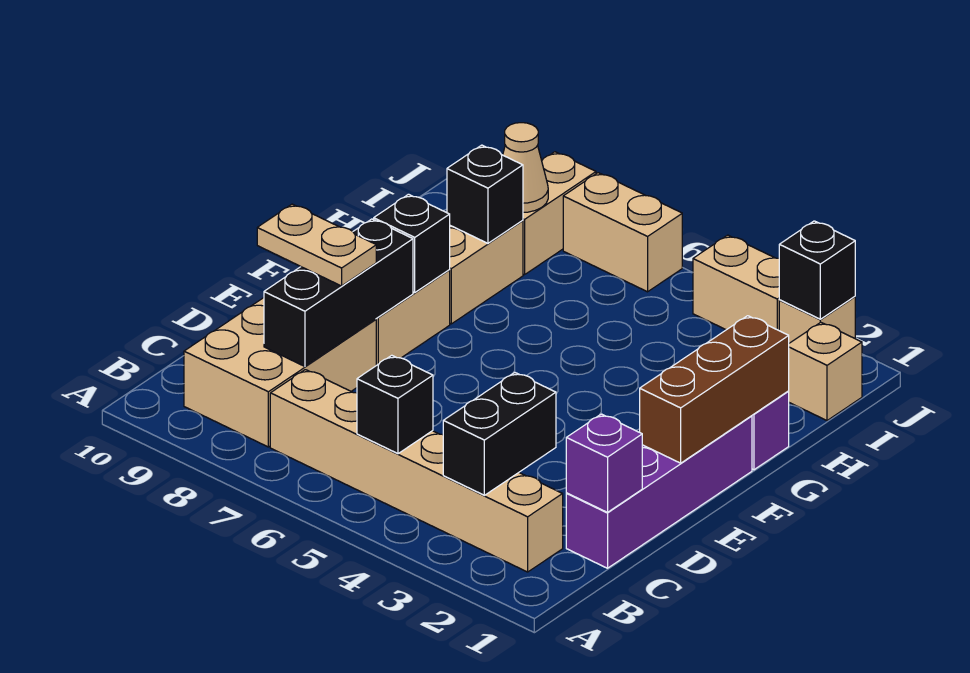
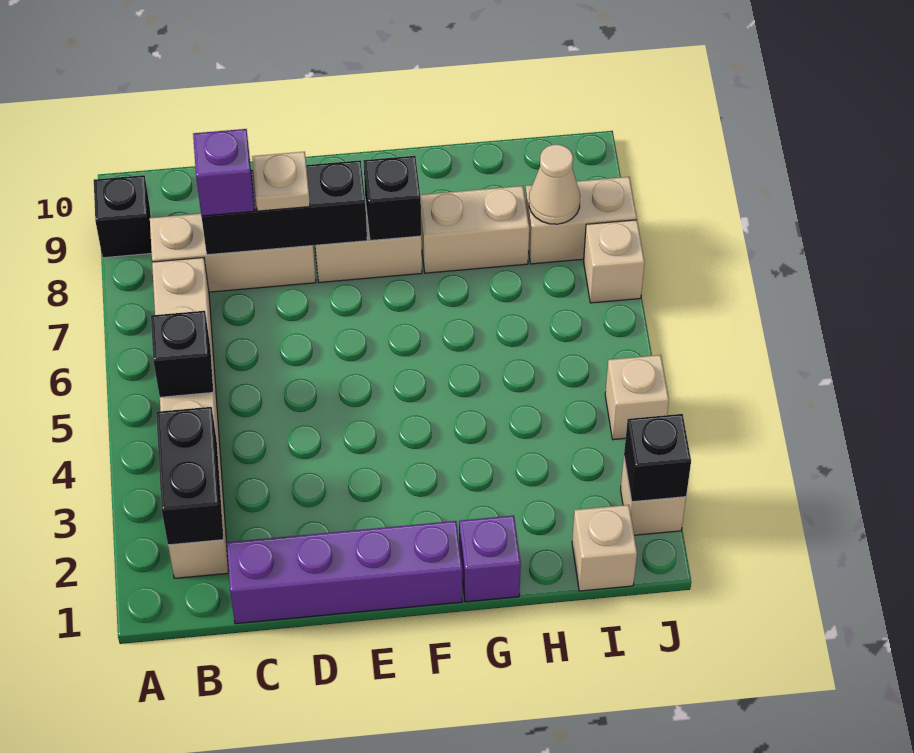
black brick B3:C3 level 2 -> black brick B2:B3 level 2
tan brick B8:D9 level 1 -> tan brick B8:D8 level 1
purple brick C1 level 2 -> purple brick C8 level 3
tan plate D8:D9 level 3 -> tan plate D8 level 3
brown brick E1:G1 level 2 -> none
black brick H8 level 2 -> black brick A9 level 1
tan brick J3:J4 level 1 -> tan brick J4 level 1
tan brick J6:J7 level 1 -> tan brick J7 level 1

